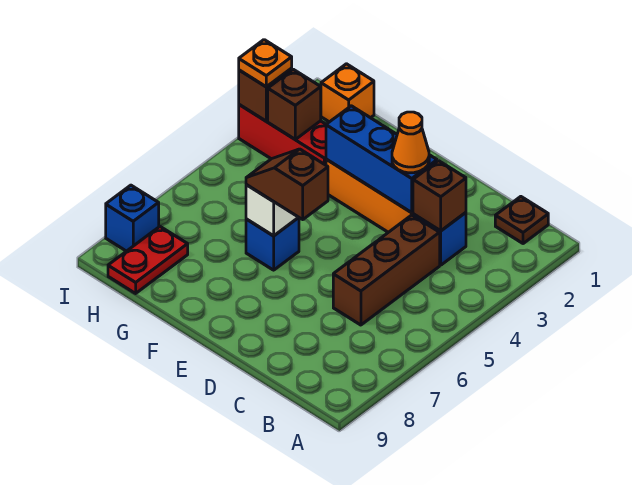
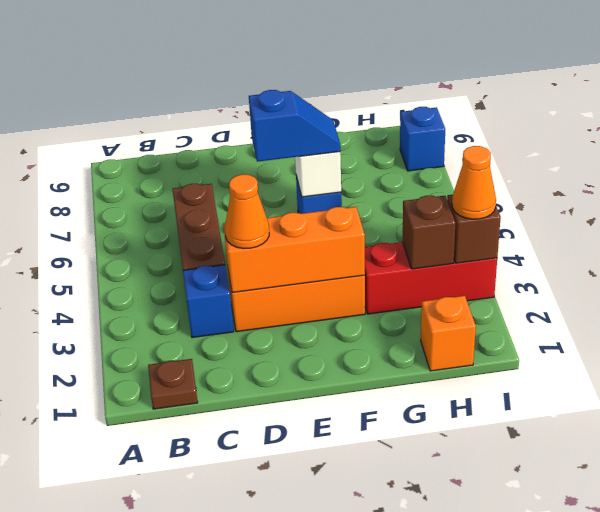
brown brick C3 level 2 -> none
blue brick D3:F3 level 2 -> orange brick D3:F3 level 2
brown slope E6:F6 level 3 top E -> blue slope E6:F6 level 3 top E
red plate H8:H9 level 1 -> none
orange plate I3 level 3 -> orange cone I3 level 3

